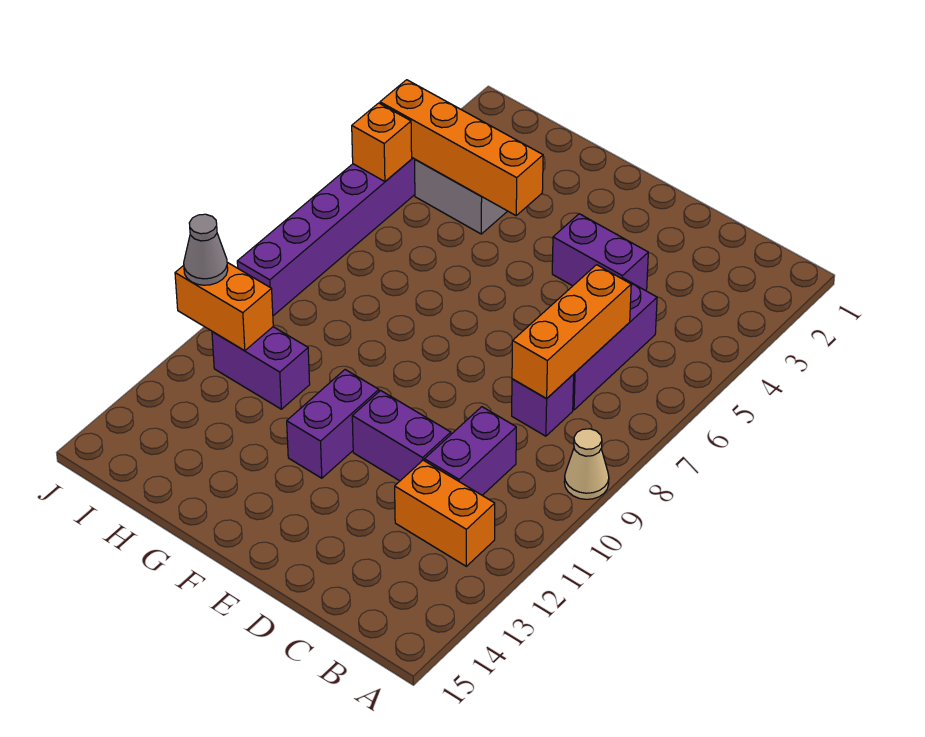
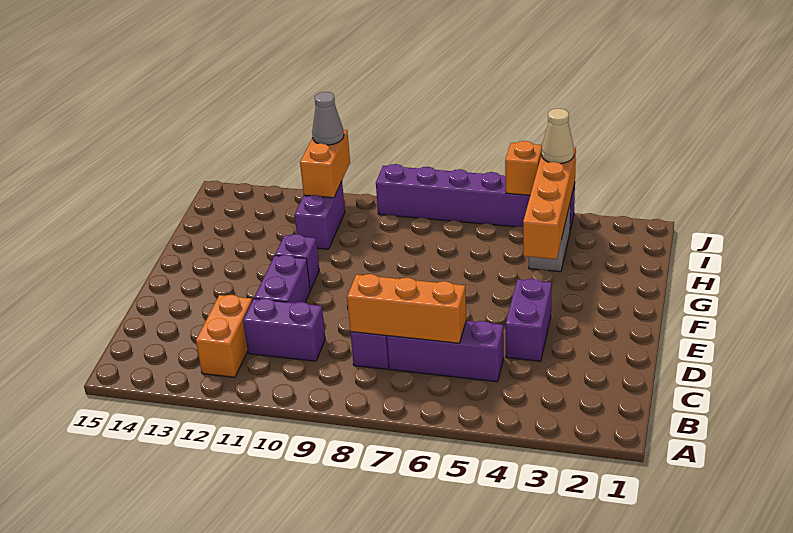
tan cone A9 level 1 -> tan cone J4 level 3
purple brick F11:F12 level 1 -> purple brick F11 level 1

